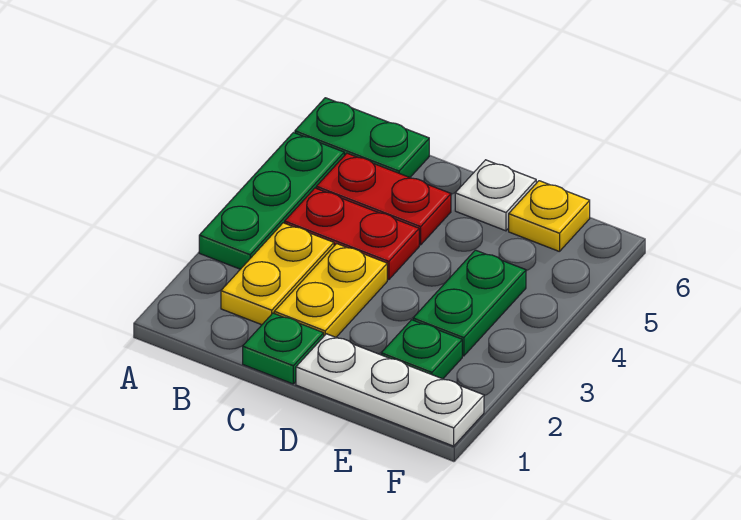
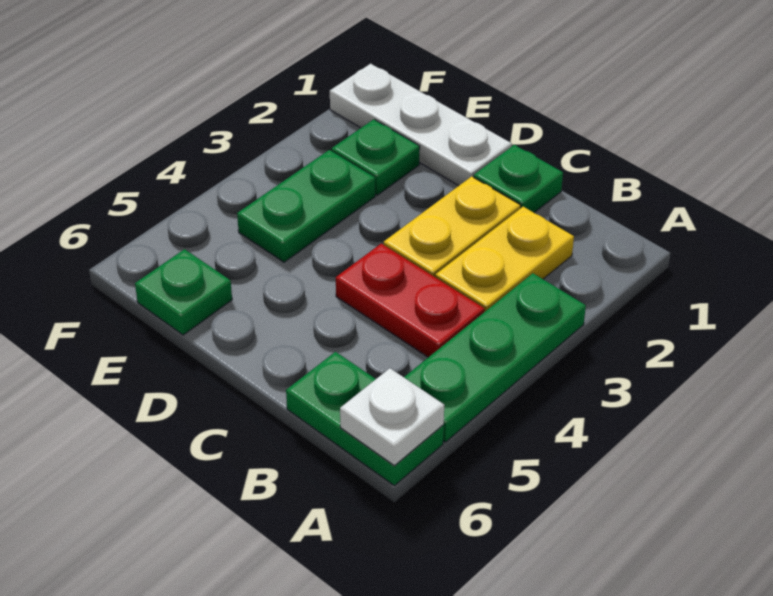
red plate B5:C5 level 1 -> none
white plate D6 level 1 -> white plate A6 level 2
yellow plate E6 level 1 -> green plate E6 level 1

